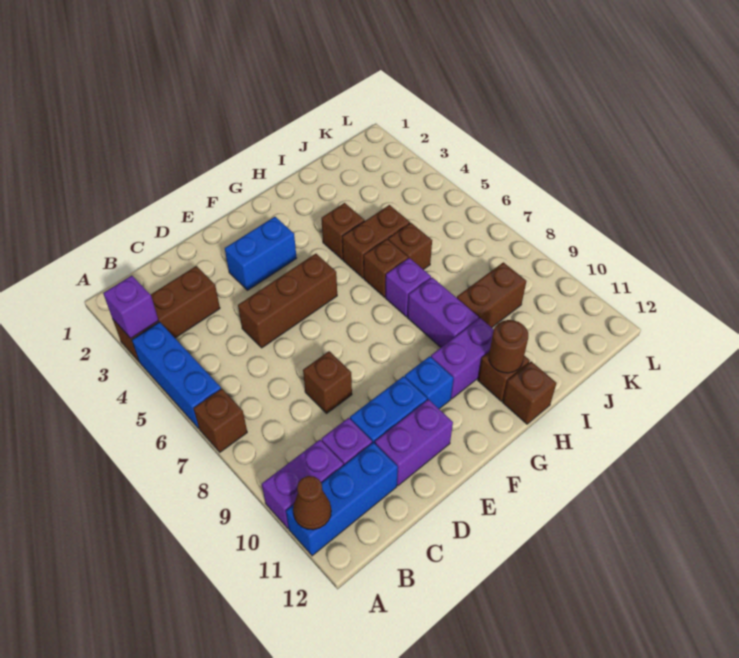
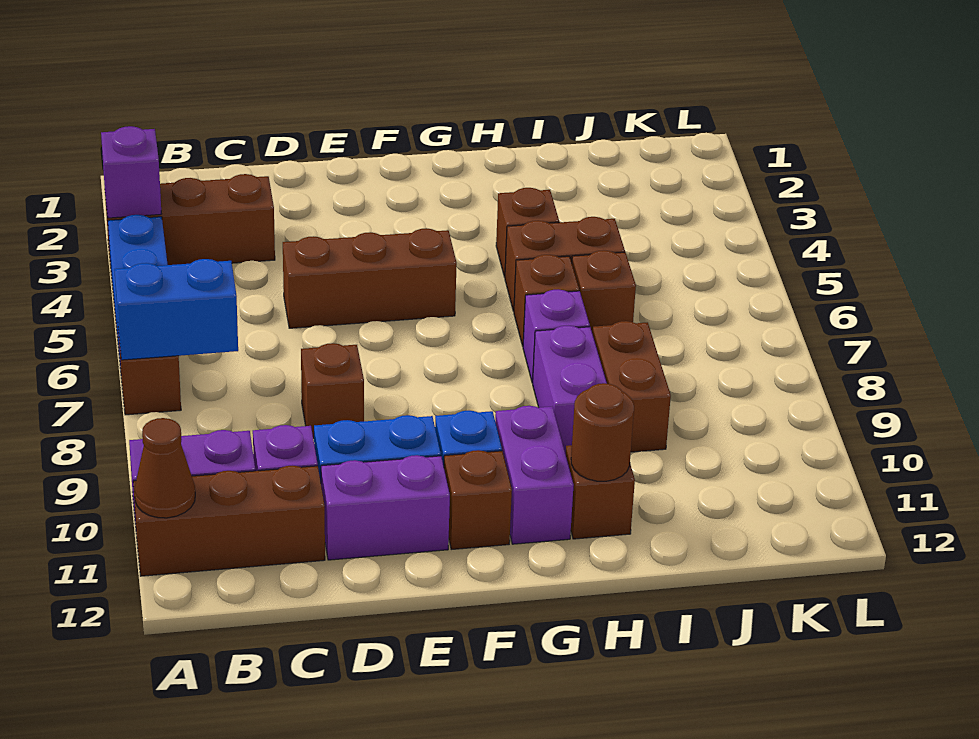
blue brick A11:C11 level 1 -> brown brick A11:C11 level 1
blue brick E3:F3 level 1 -> blue brick A7:B7 level 2
purple brick G10:H10 level 1 -> purple brick G10:G11 level 1
brown brick H12 level 1 -> brown brick F11 level 1
brown brick I9:J9 level 1 -> brown brick I8:I9 level 1

